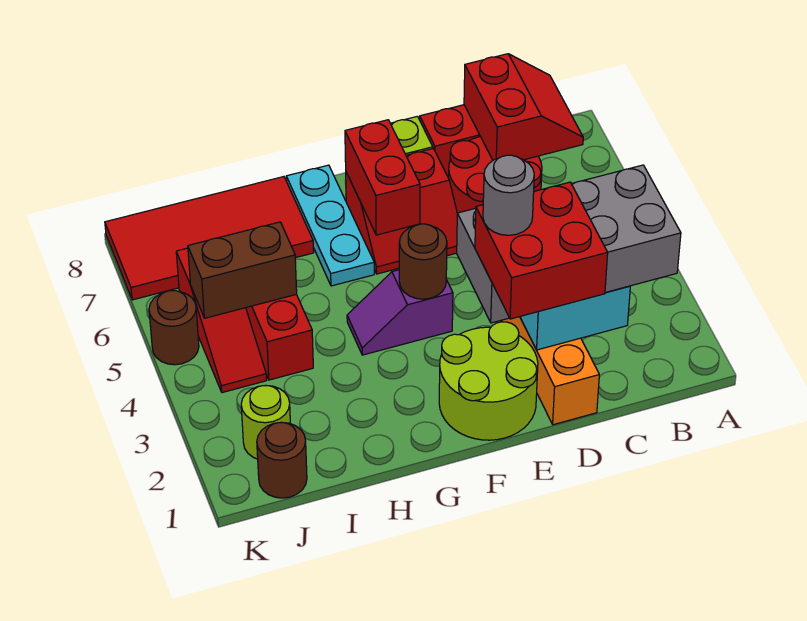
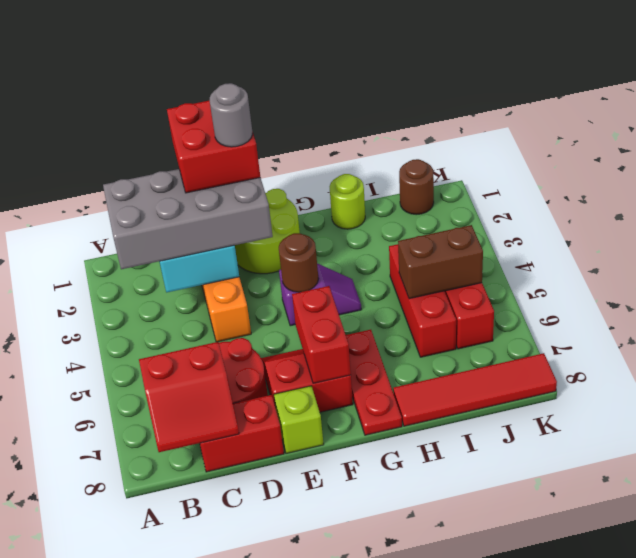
red slope B7:C8 level 2 top C -> red slope B7:C8 level 2 top 7
cyan plate G6:G8 level 1 -> red plate G6:G8 level 1
red tile H7:K8 level 1 -> red tile H8:K8 level 1
lime round brick J2 level 1 -> lime round brick H1 level 1
brown round brick K5 level 1 -> none

